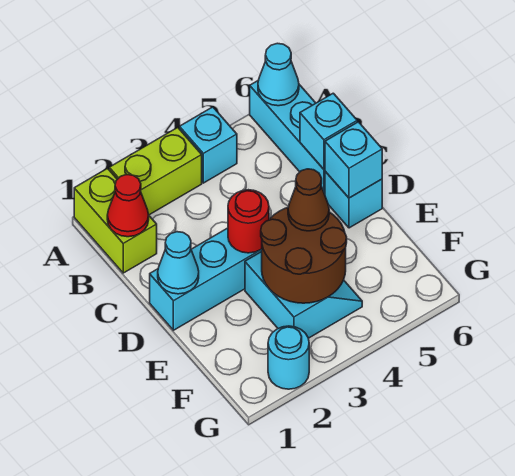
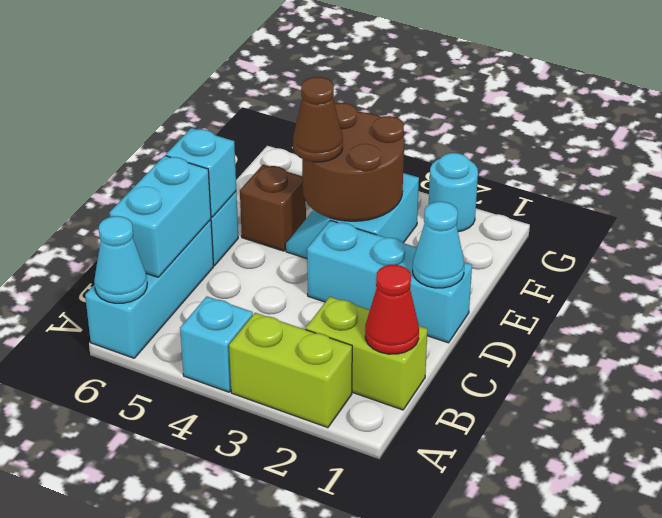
lime brick A1:B1 level 1 -> lime brick B1:B2 level 1
cyan brick C6 level 2 -> cyan brick B6:C6 level 2
red round brick D3 level 2 -> none
none -> brown brick E5 level 1

